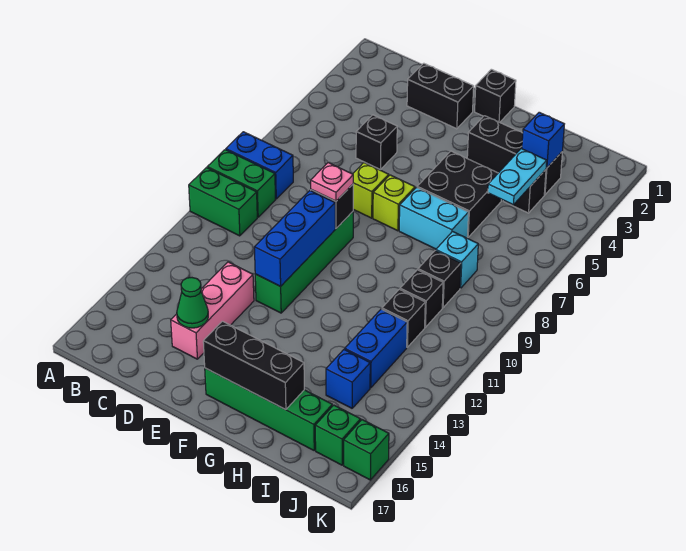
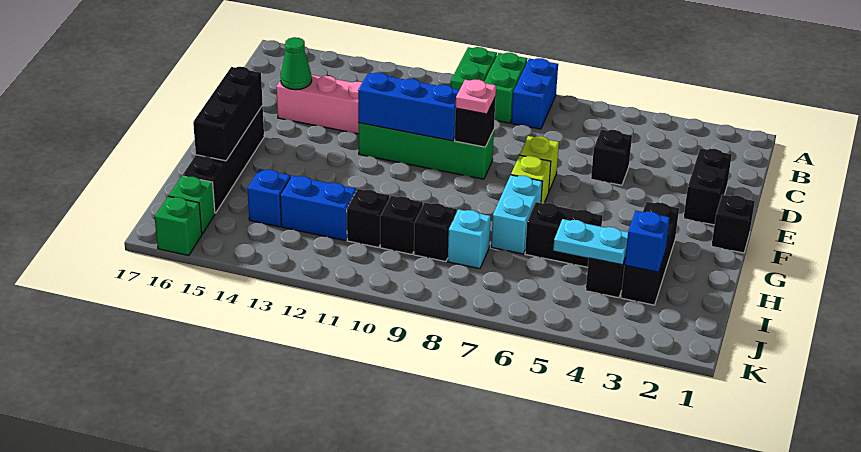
green brick F16:I16 level 1 -> black brick F16:I16 level 1
black brick G5:H6 level 1 -> black brick H5:H6 level 1

